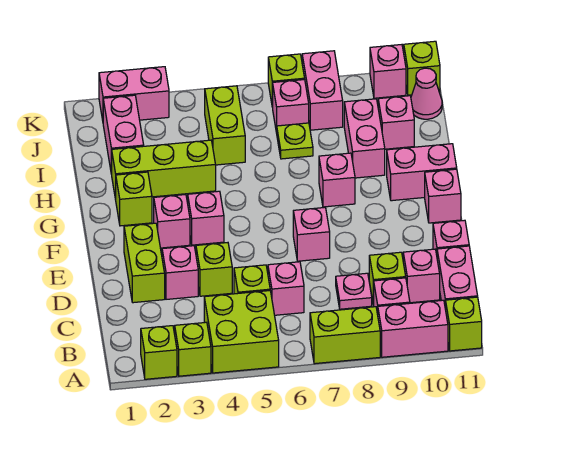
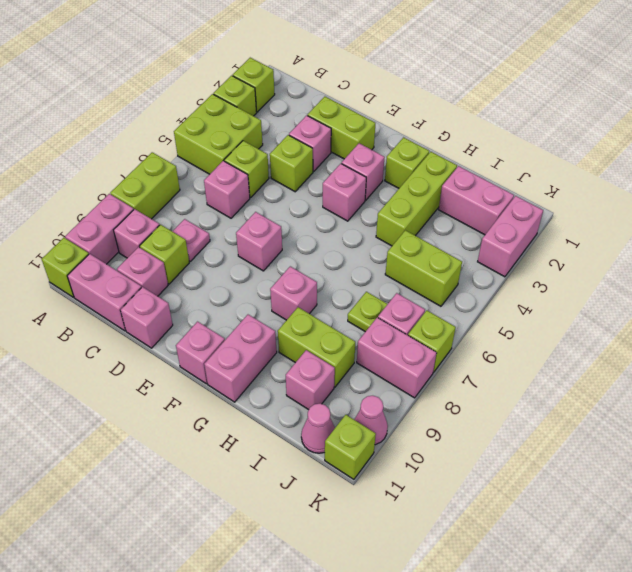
pink brick H9:I9 level 1 -> lime brick H9:I9 level 1
pink brick K10 level 1 -> pink cone K10 level 1

